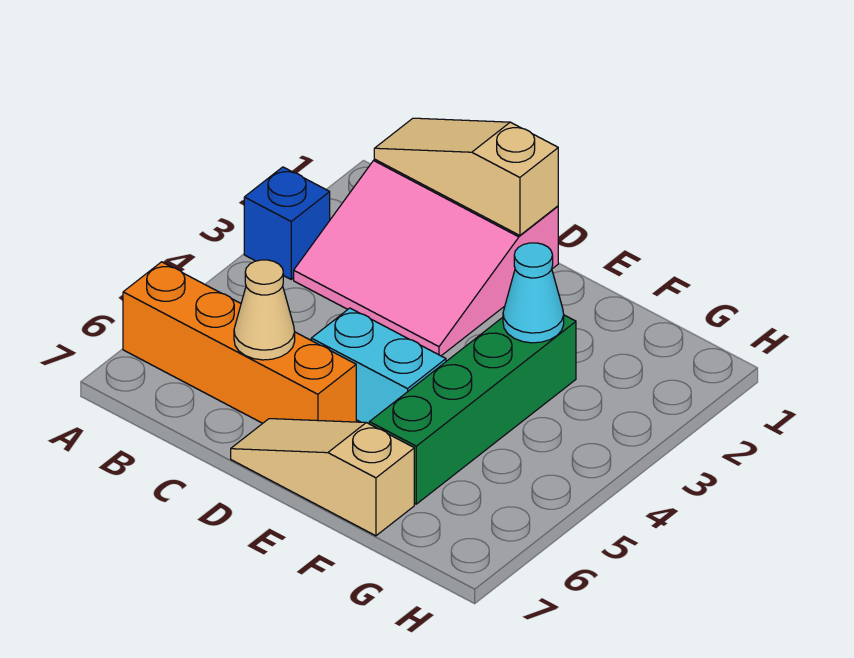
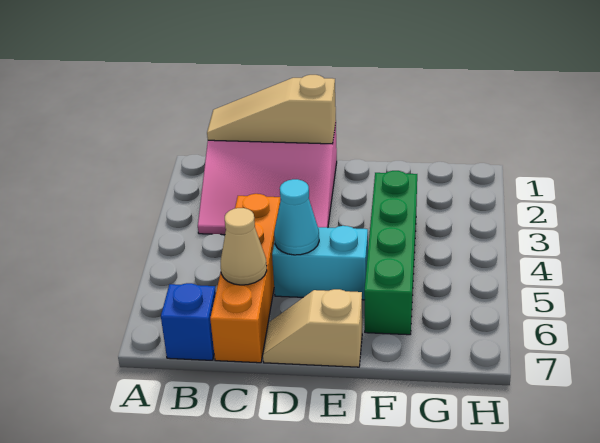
blue brick A3 level 1 -> blue brick B7 level 1
orange brick A6:D6 level 1 -> orange brick C4:C7 level 1
tan slope D7:F7 level 1 top F -> tan slope D7:E7 level 1 top E
cyan cone F3 level 2 -> cyan cone D5 level 2

